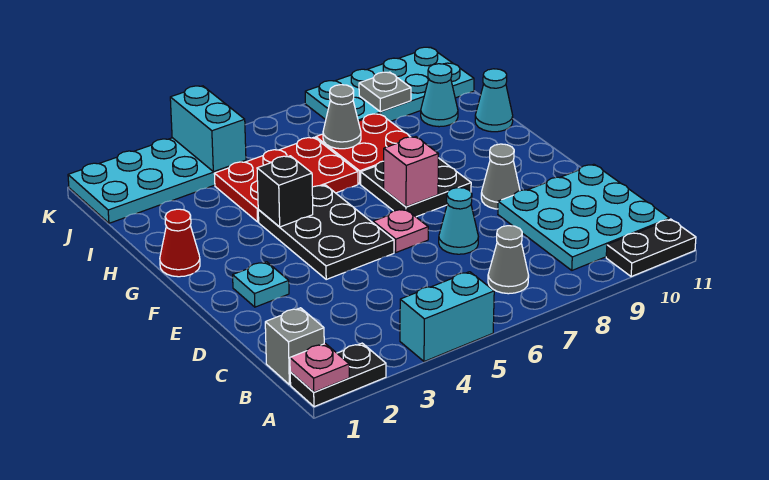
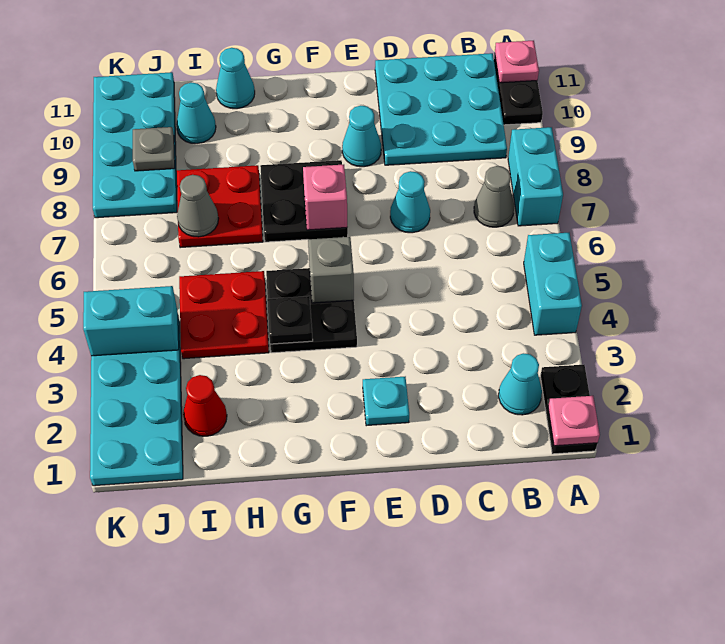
none -> cyan brick A7:A8 level 1
grey brick B1 level 1 -> grey brick F5 level 2
none -> cyan cone B2 level 1
black plate E4:G5 level 1 -> black plate F4:G5 level 1
pink plate E6 level 1 -> pink plate A11 level 2
grey cone E9 level 1 -> cyan cone E9 level 1
red cone G1 level 1 -> red cone I2 level 1
black brick G4 level 2 -> black plate G4 level 2
red plate H4:I6 level 1 -> red plate H4:I5 level 1

